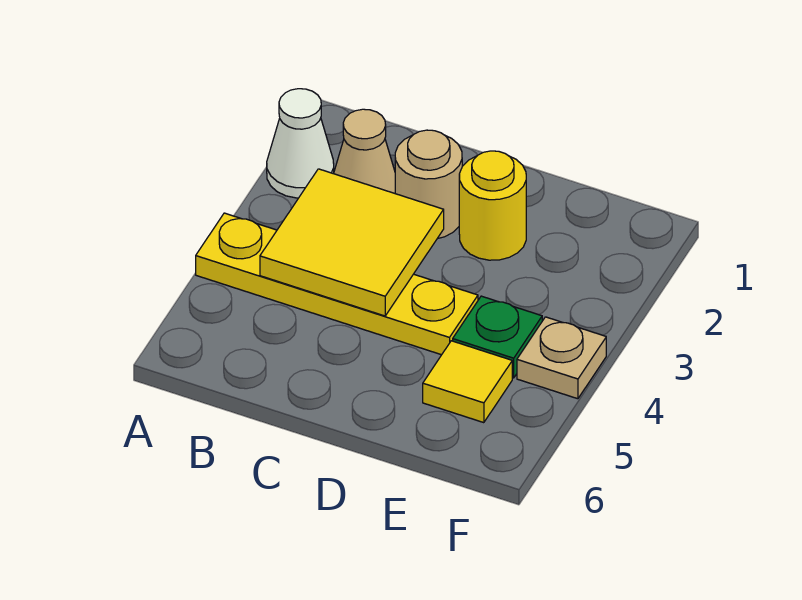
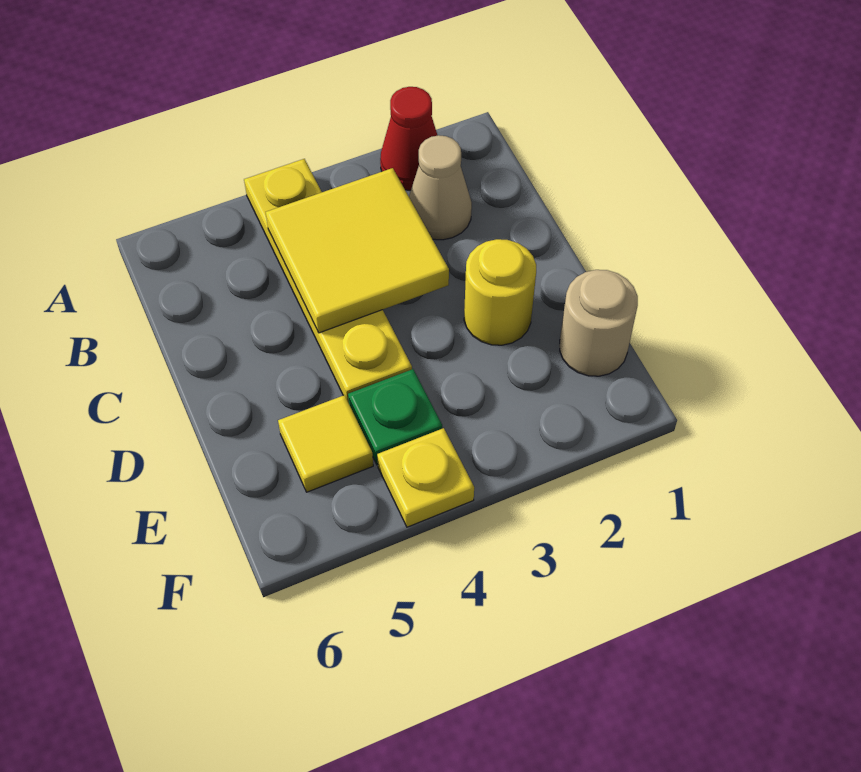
white cone A2 level 1 -> red cone A2 level 1
tan round brick C2 level 1 -> tan round brick E1 level 1
tan plate F4 level 1 -> yellow plate F4 level 1

